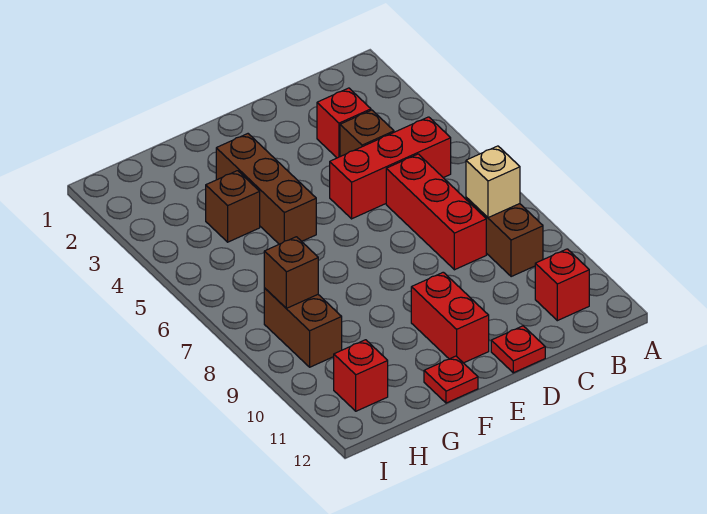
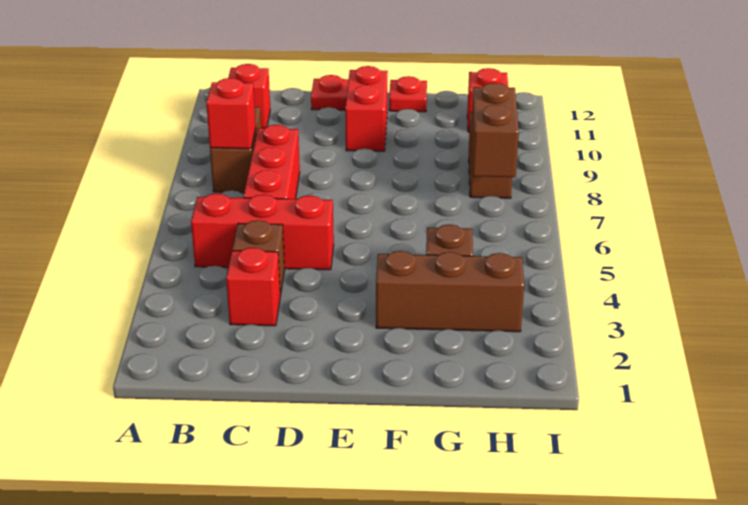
tan brick B8 level 2 -> red brick B8 level 2
brown brick F3:F5 level 1 -> brown brick F3:H3 level 1
brown brick H8 level 2 -> brown brick H7:H8 level 2

